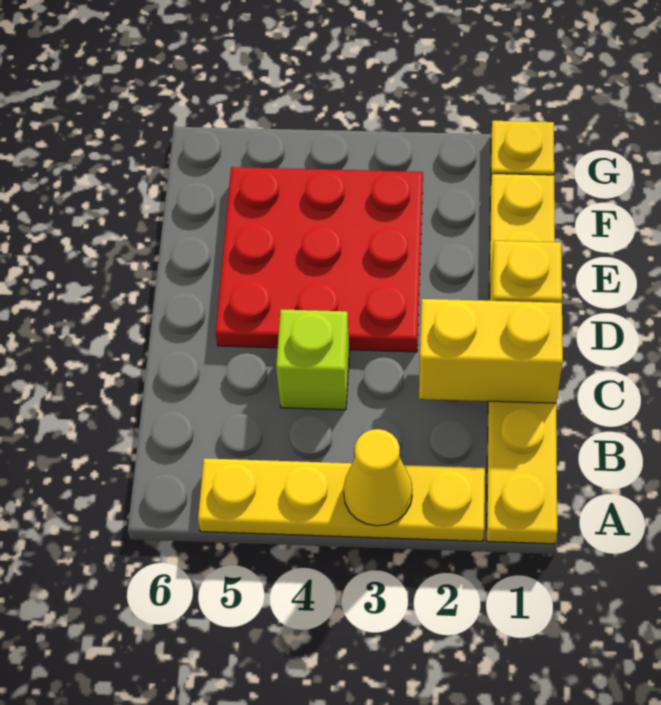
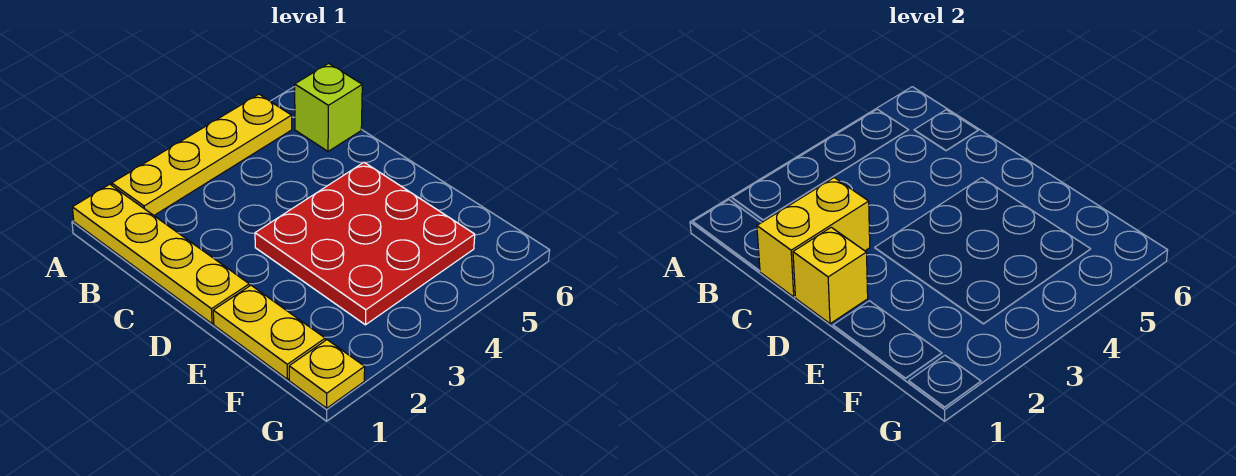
yellow cone A3 level 2 -> none
lime brick C4 level 1 -> lime brick B6 level 1

